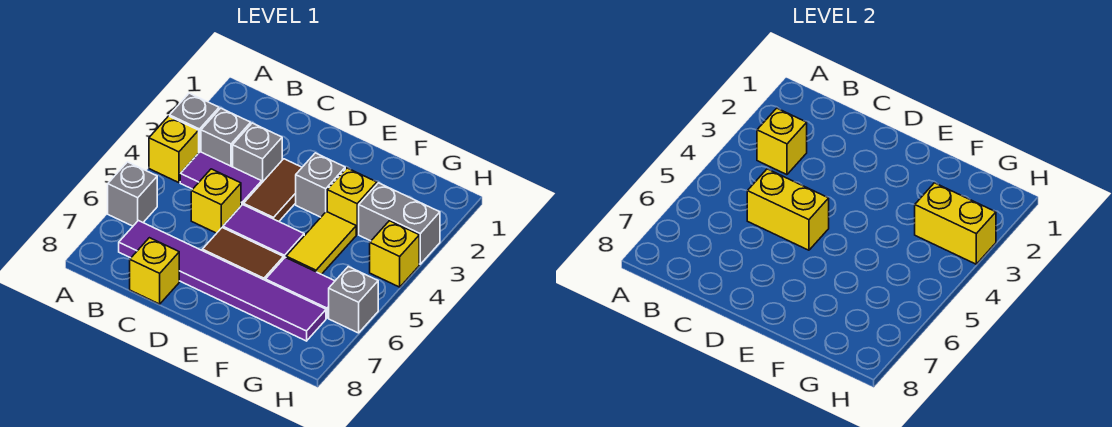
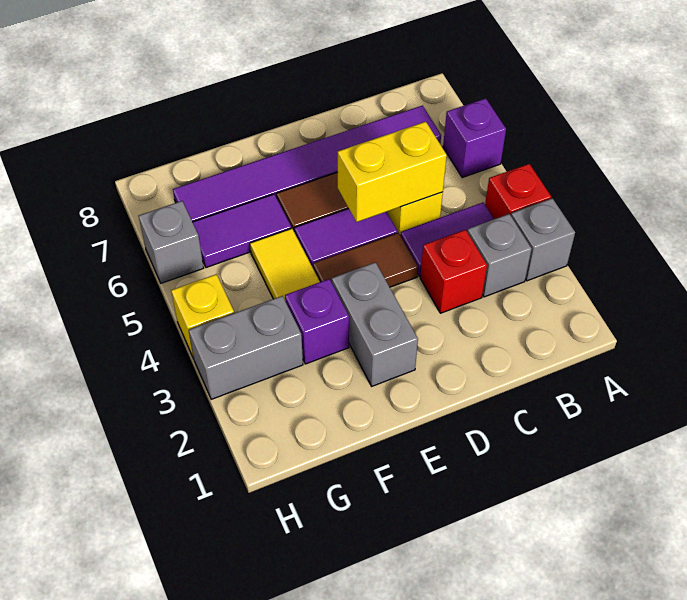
yellow brick A4 level 1 -> red brick A4 level 1
grey brick A6 level 1 -> purple brick A6 level 1
yellow brick B3 level 2 -> none
grey brick C3 level 1 -> red brick C3 level 1
yellow brick C8 level 1 -> none
brown tile D3:D4 level 1 -> brown tile D4:E4 level 1
grey brick E3 level 1 -> grey brick E2:E3 level 1
yellow brick F3 level 1 -> purple brick F3 level 1
yellow brick G3:H3 level 2 -> none

